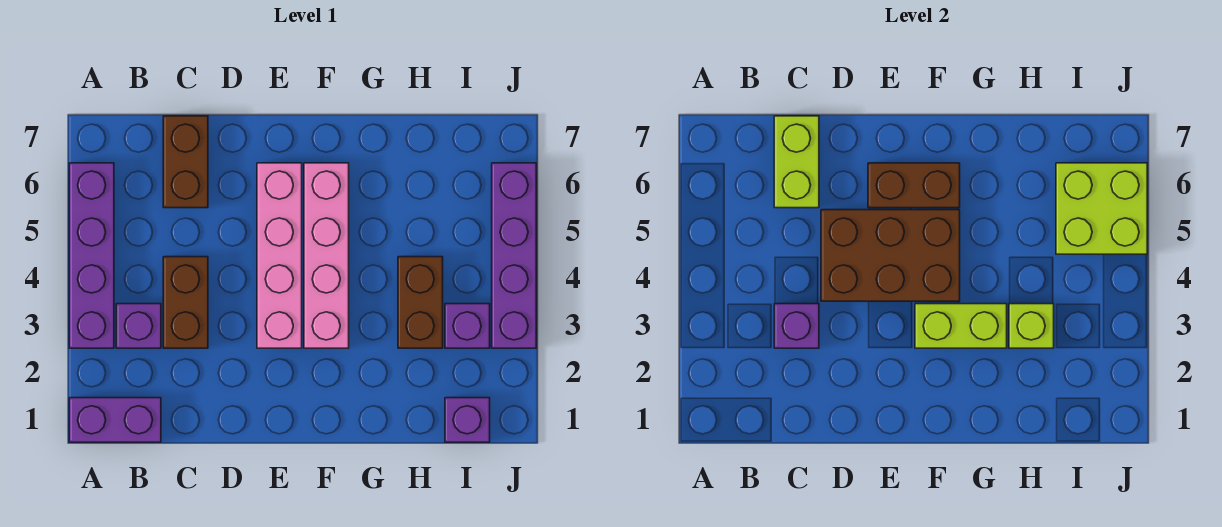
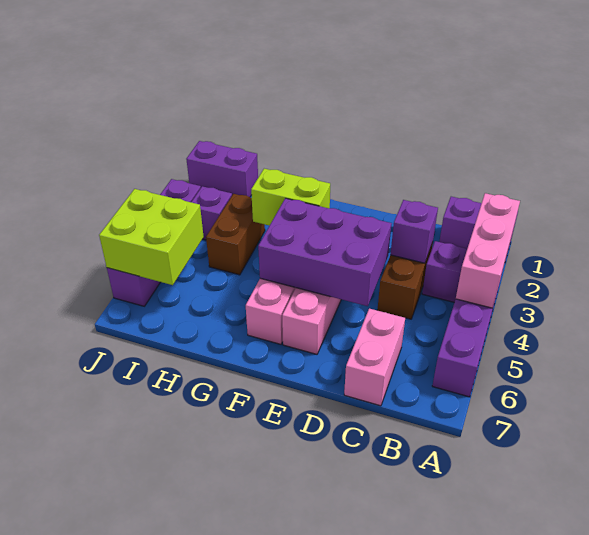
none -> pink brick A2:A4 level 2
brown brick C6:C7 level 1 -> pink brick C6:C7 level 1
lime brick C6:C7 level 2 -> none
brown brick D4:F5 level 2 -> purple brick D4:F5 level 2
brown brick E6:F6 level 2 -> none
lime brick H3 level 2 -> none
purple brick I1 level 1 -> purple brick I1:J1 level 1

